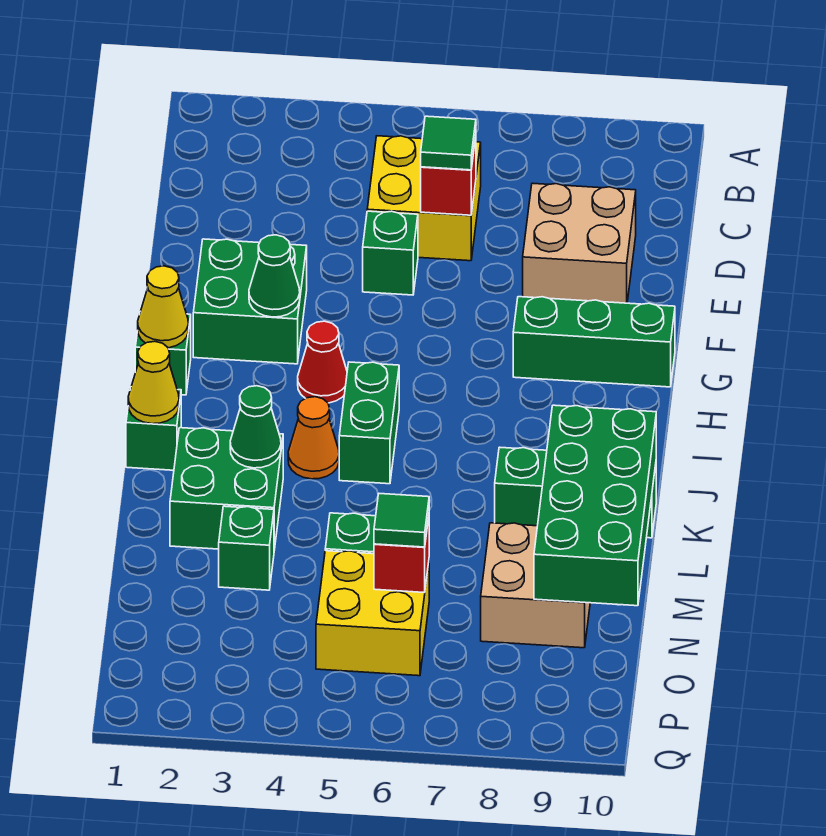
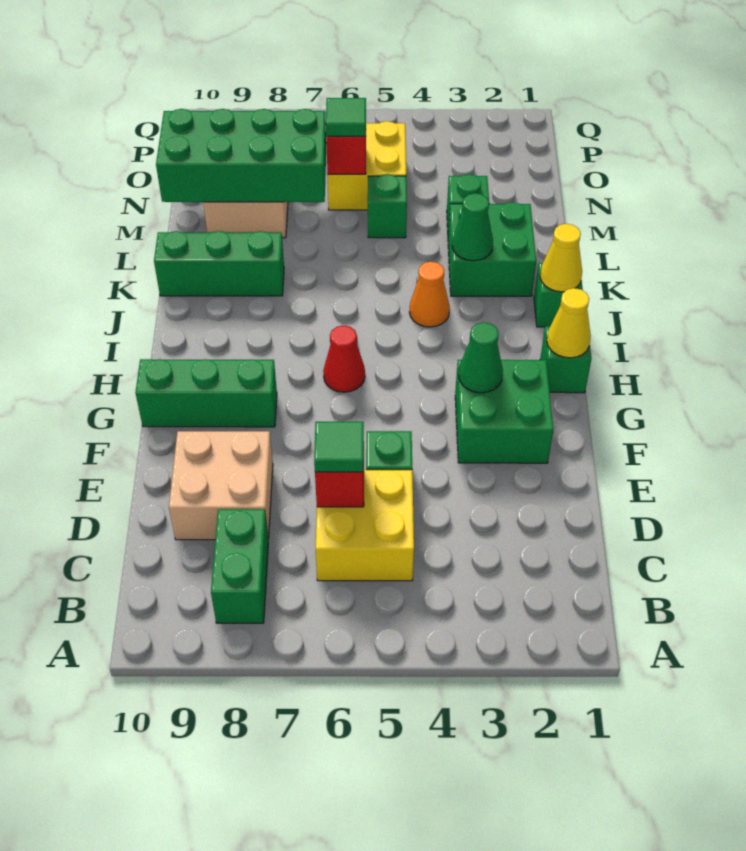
red cone H4 level 1 -> red cone H6 level 1
green brick I5:J5 level 1 -> green brick B8:C8 level 1
green brick K9:N10 level 2 -> green brick M7:N10 level 2

